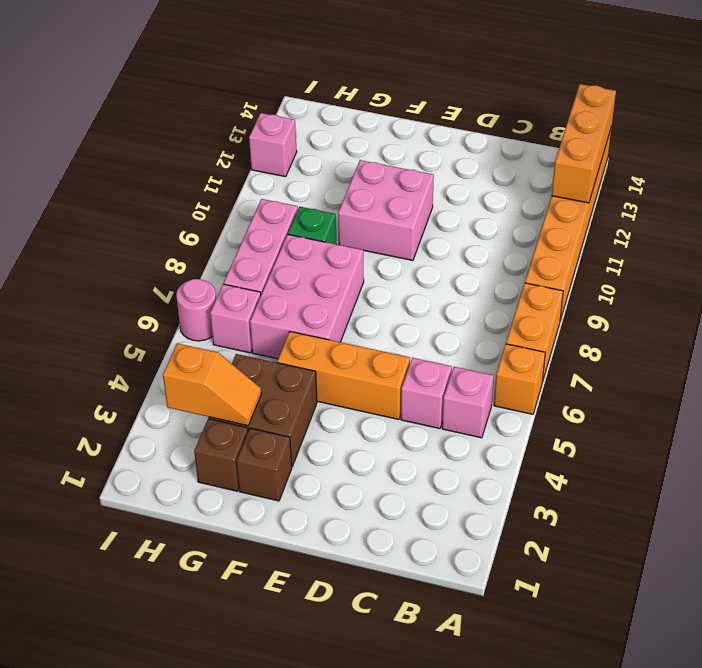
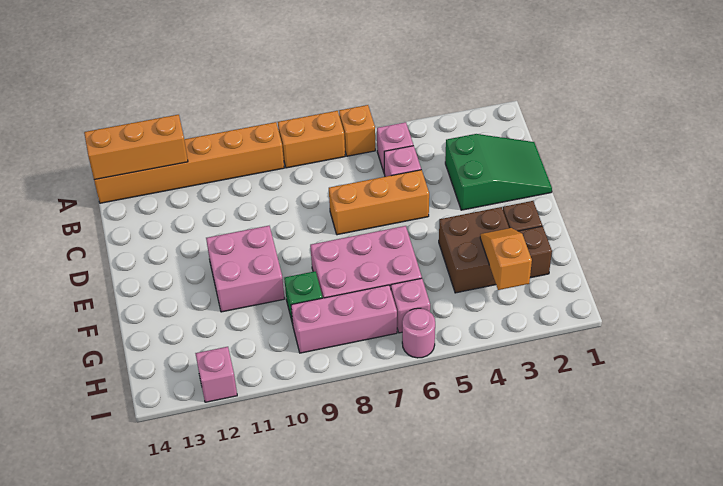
none -> green slope C1:D3 level 1 top 3
orange brick D5:F5 level 1 -> orange brick D5:D7 level 1

